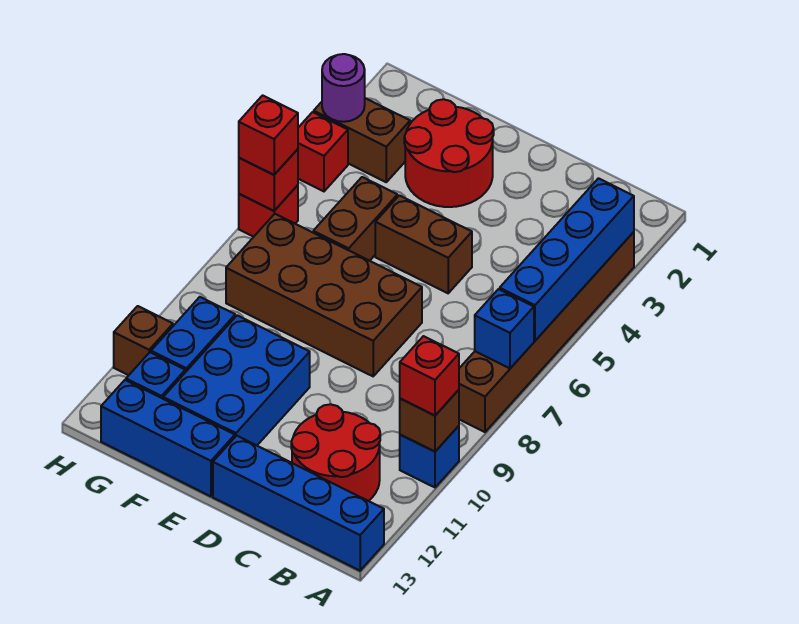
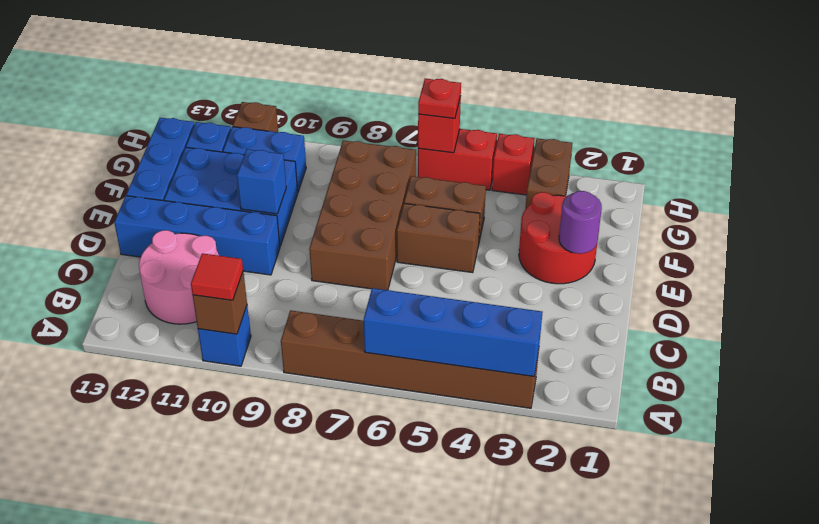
blue brick A7 level 2 -> blue brick E10 level 2
red brick A10 level 3 -> red tile A10 level 3
blue brick A13:D13 level 1 -> blue brick D10:D13 level 1
red round brick B11:C12 level 1 -> pink round brick B11:C12 level 1
brown brick D5:E5 level 1 -> brown brick E5:E6 level 1
purple round brick H3 level 2 -> purple round brick E2 level 2
red brick H6 level 1 -> red brick H5:H6 level 1
red brick H6 level 3 -> red plate H6 level 3

